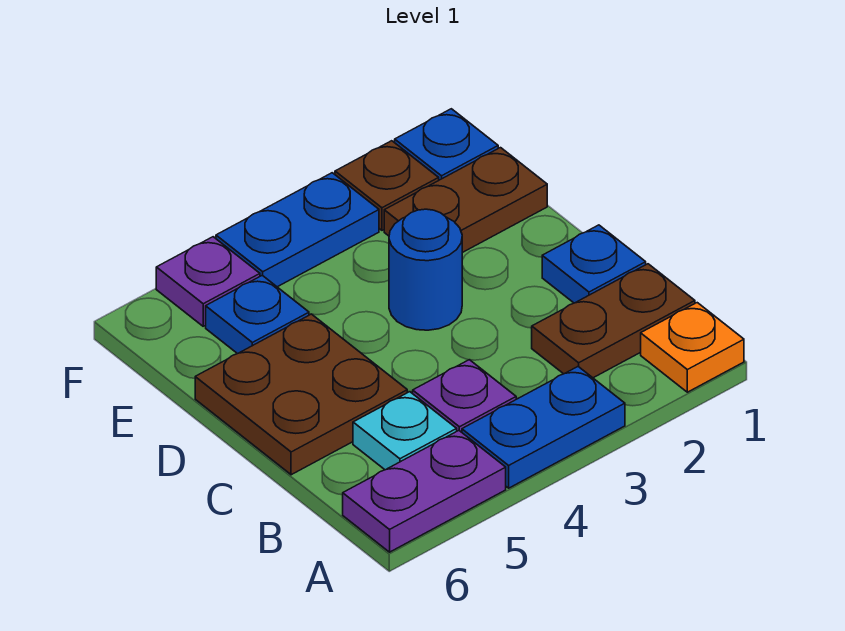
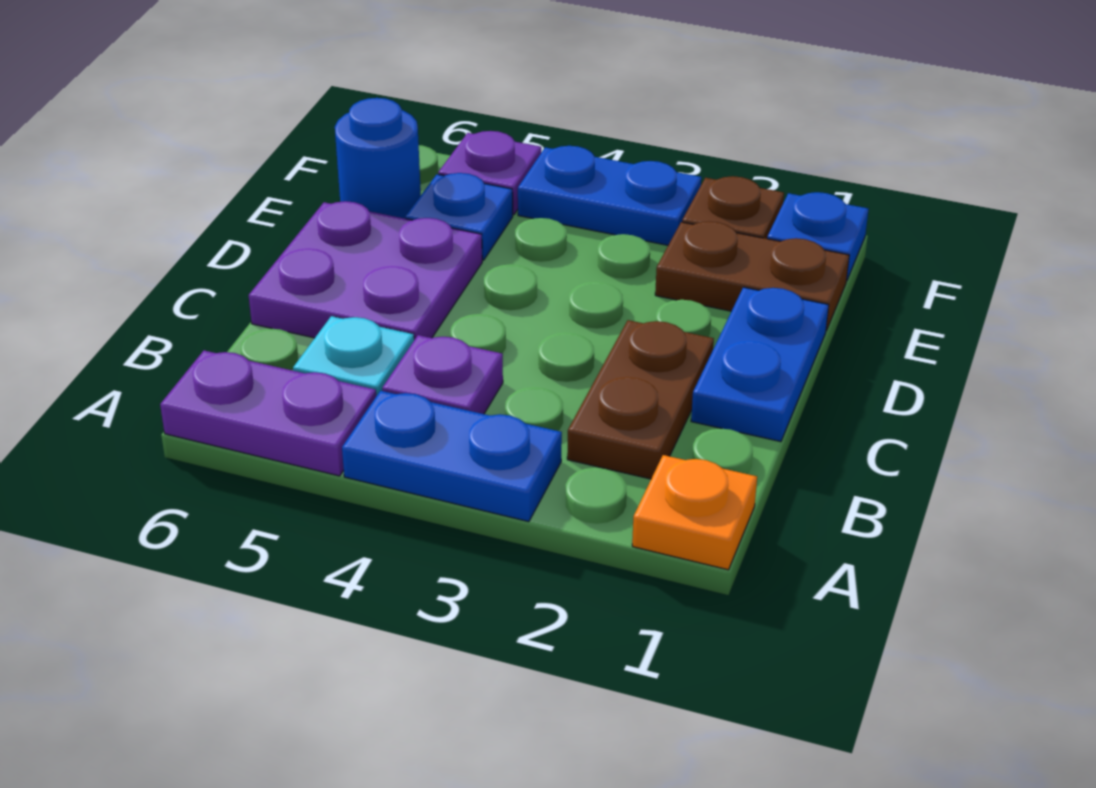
brown plate B1:B2 level 1 -> brown plate B2:C2 level 1
blue plate C1 level 1 -> blue plate C1:D1 level 1
brown plate C5:D6 level 1 -> purple plate C5:D6 level 1
blue round brick D3 level 1 -> blue round brick E6 level 1

